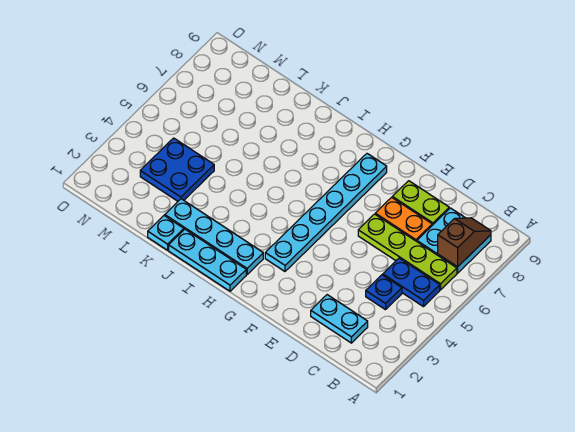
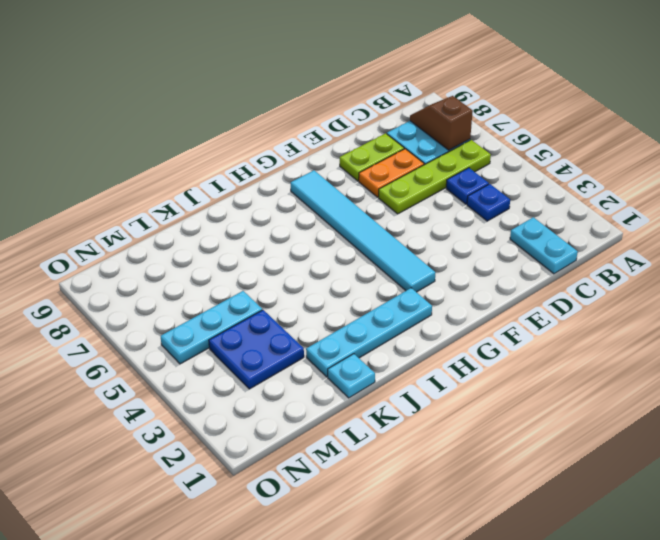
blue plate B5:C5 level 1 -> blue plate C5 level 1
cyan plate C2:D2 level 1 -> cyan plate C1:C2 level 1
cyan plate G3:G8 level 1 -> cyan tile G3:G8 level 1
cyan plate H1:J1 level 1 -> cyan plate L5:N5 level 1

